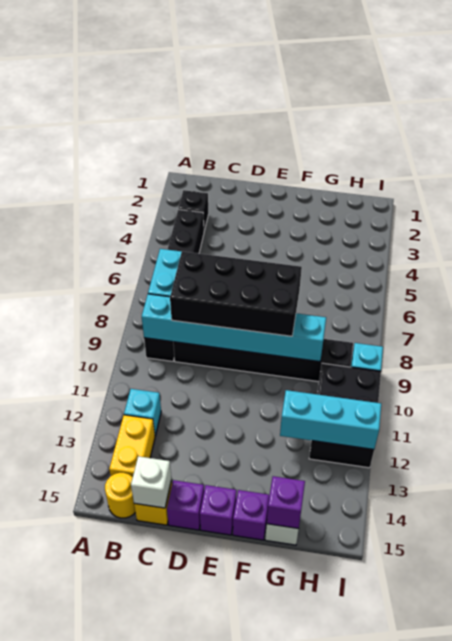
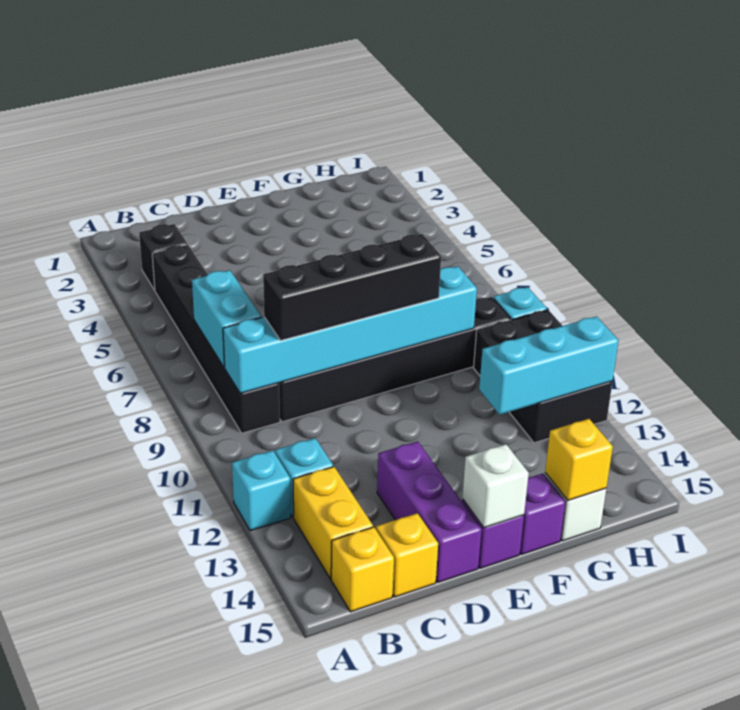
none -> cyan brick A12 level 1
yellow round brick B15 level 1 -> yellow brick B15 level 1
black brick C8:F9 level 3 -> black brick C9:F9 level 3
white brick C15 level 2 -> white brick E15 level 2
purple brick D15 level 1 -> purple brick D13:D15 level 1
purple brick G15 level 2 -> yellow brick G15 level 2

